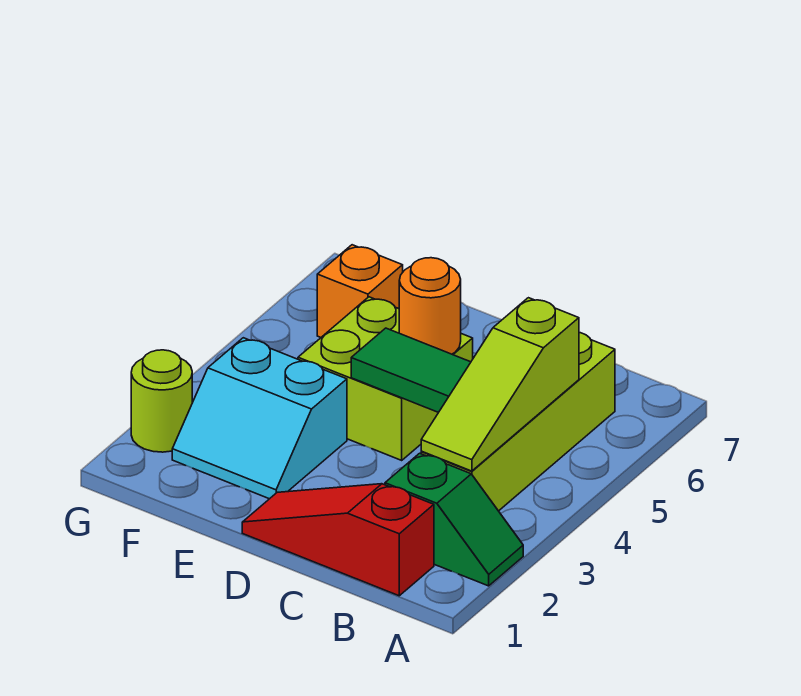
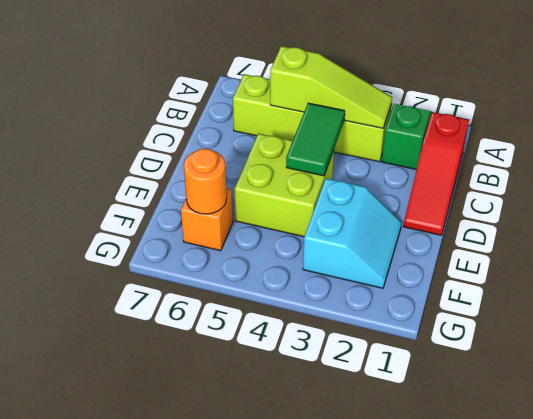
orange round brick D5 level 2 -> orange round brick F6 level 2
lime round brick G2 level 1 -> none

